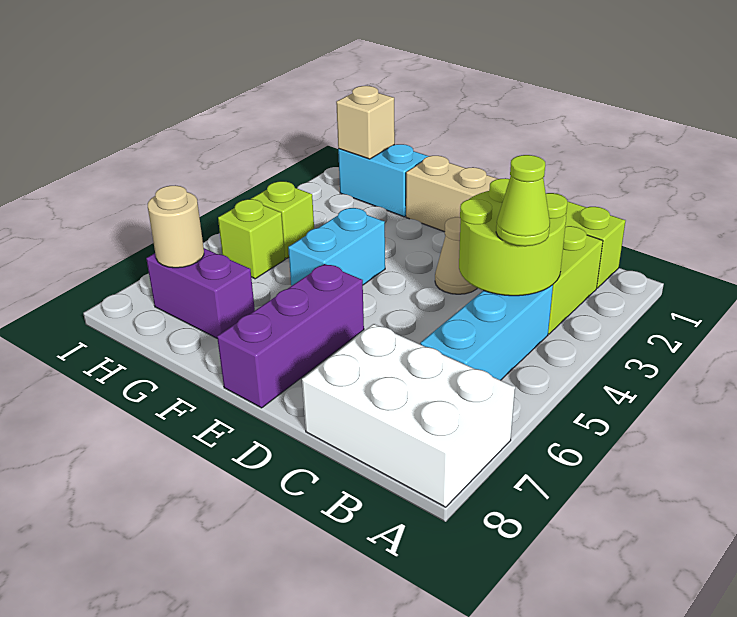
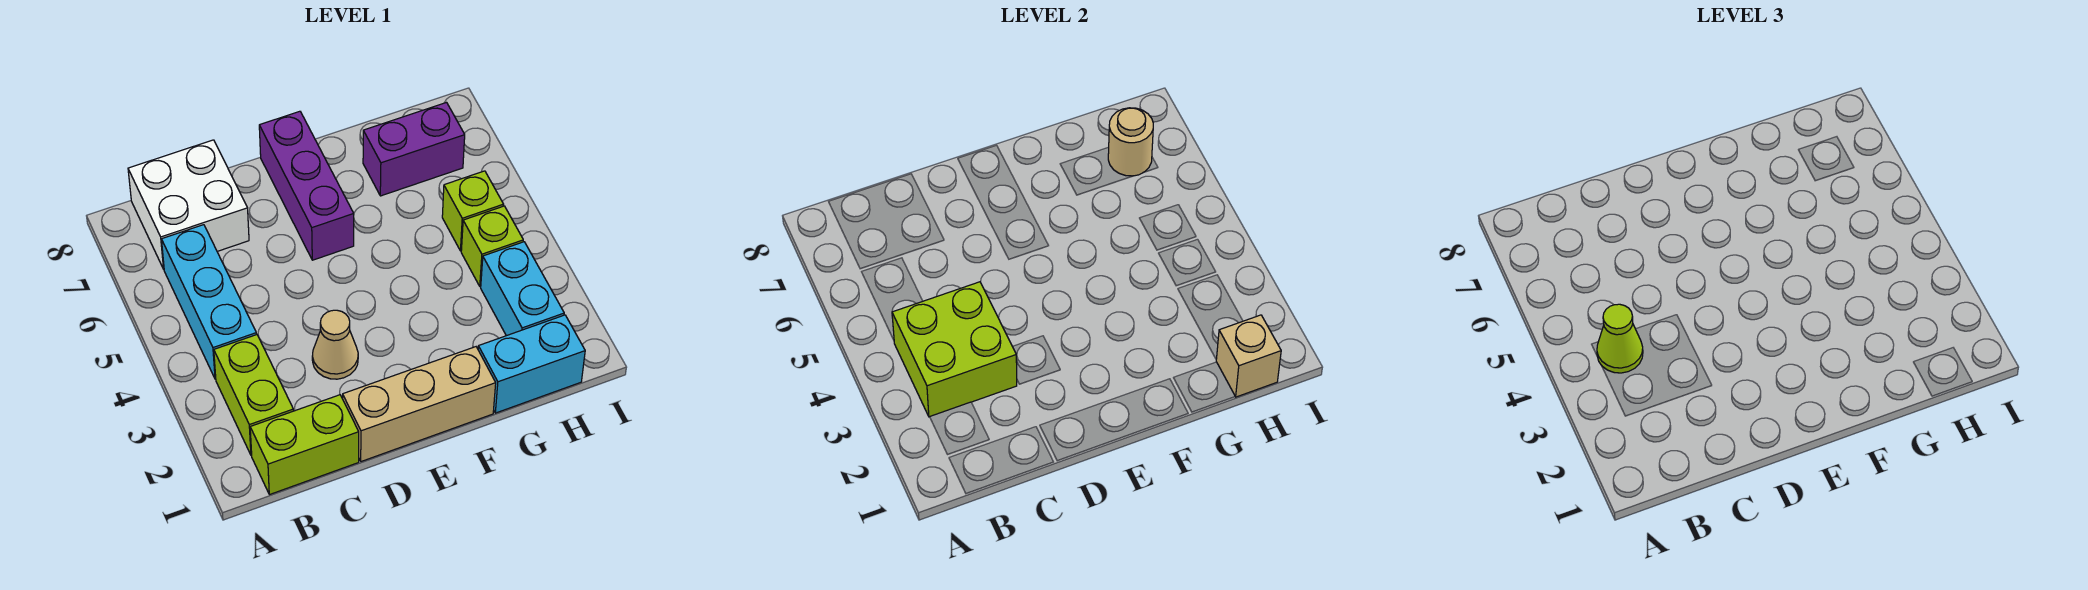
white brick A7:C8 level 1 -> white brick B7:C8 level 1
lime round brick B3:C4 level 2 -> lime brick B3:C4 level 2
cyan brick F4:F5 level 1 -> cyan brick H2:H3 level 1

